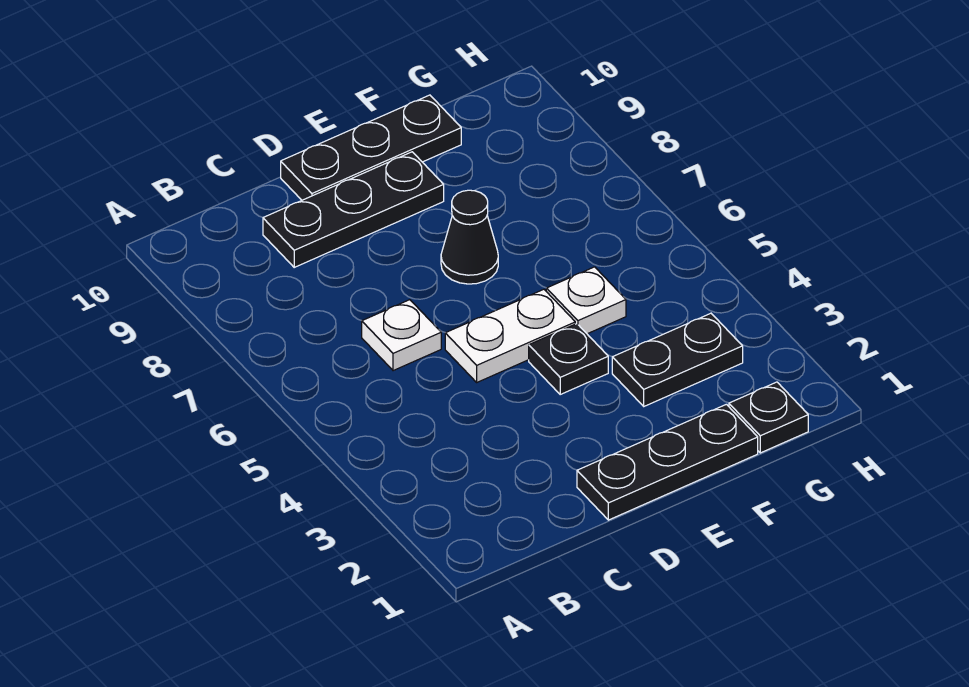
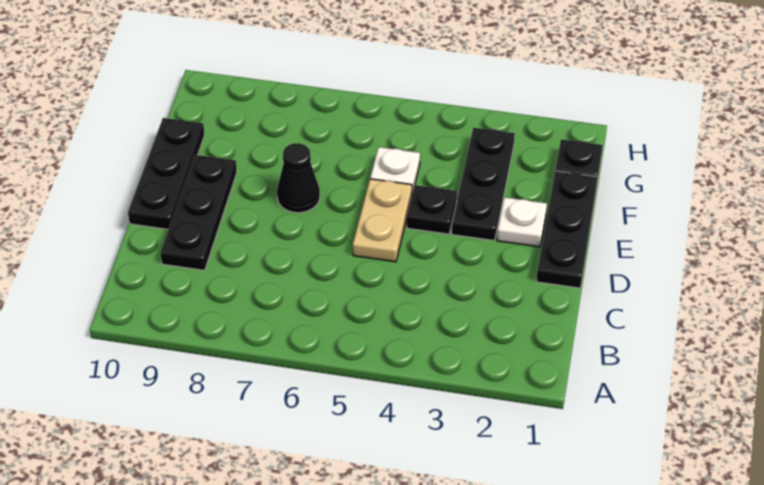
white plate C6 level 1 -> white plate E2 level 1
white plate D5:E5 level 1 -> tan plate D5:E5 level 1
black plate F3:G3 level 1 -> black plate E3:G3 level 1

